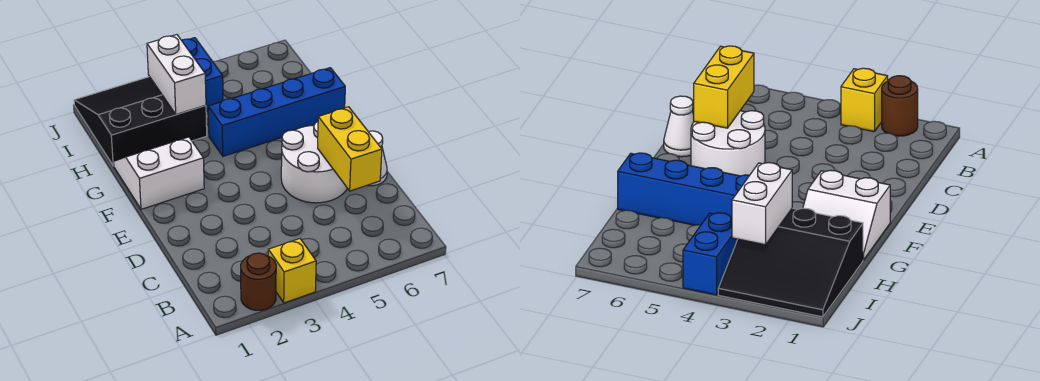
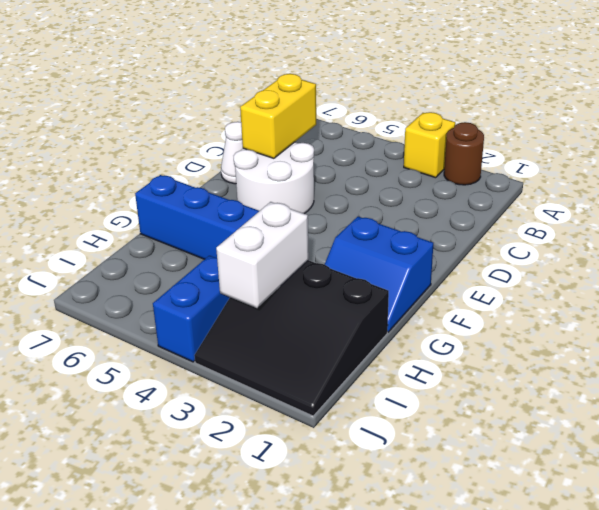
white slope F1:G2 level 1 top F -> blue slope F1:G2 level 1 top F

